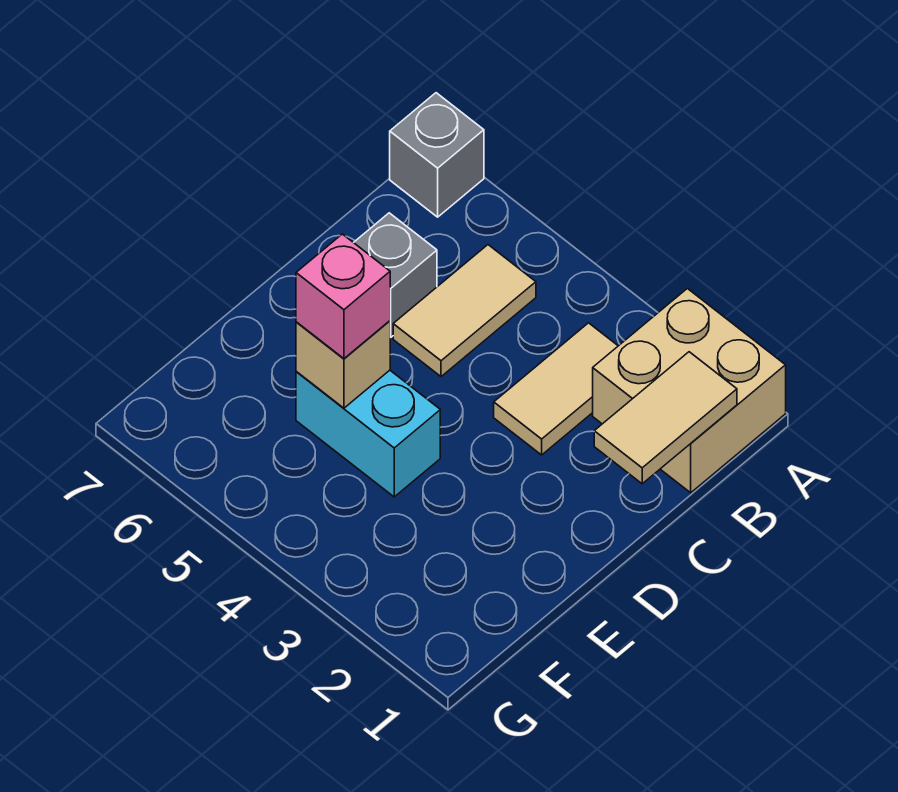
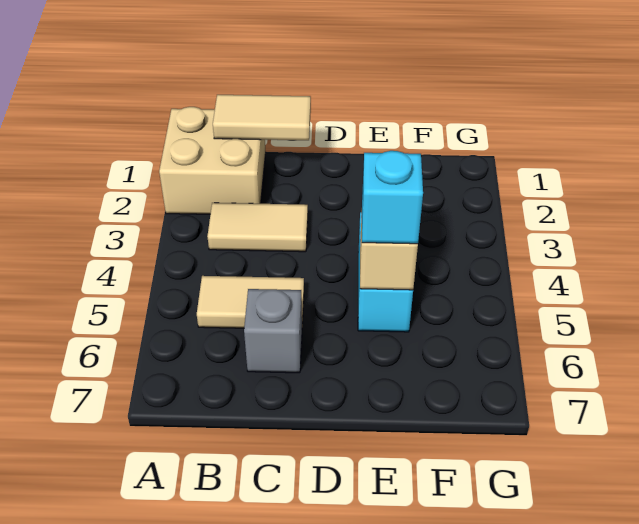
grey brick A7 level 1 -> none
pink brick E5 level 3 -> cyan brick E5 level 3

